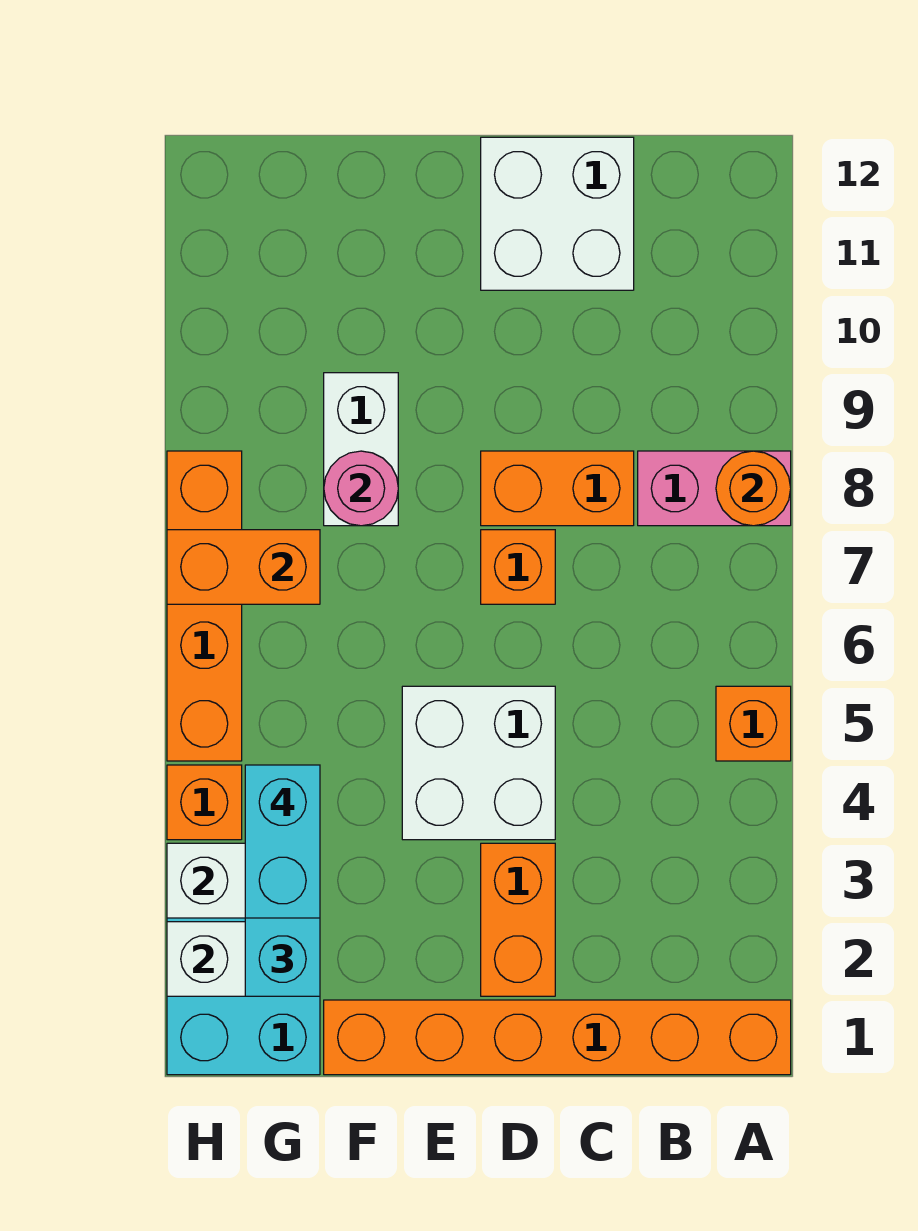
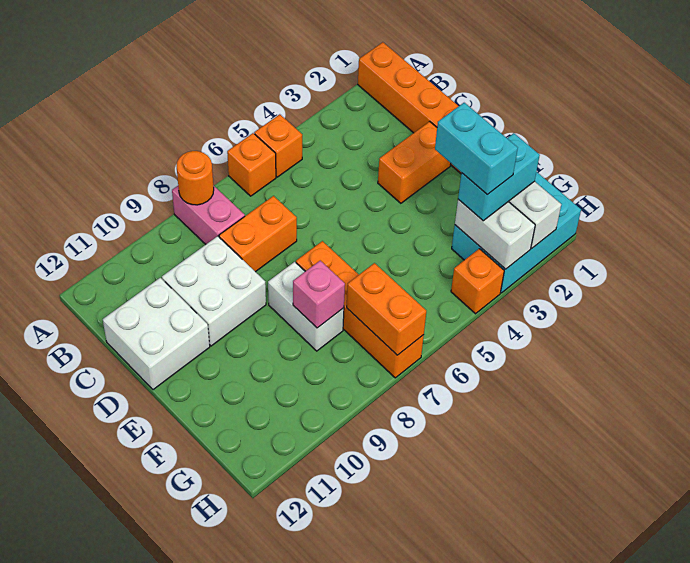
orange brick C8:D8 level 1 -> orange brick C7:C8 level 1
white brick D4:E5 level 1 -> white brick C9:D10 level 1
orange brick D7 level 1 -> orange brick A6 level 1
white brick F8:F9 level 1 -> white brick E8:F8 level 1
pink round brick F8 level 2 -> pink brick F8 level 2
cyan brick G3:G4 level 4 -> cyan brick F3:G3 level 4
orange brick H5:H8 level 1 -> orange brick E7:H7 level 1

